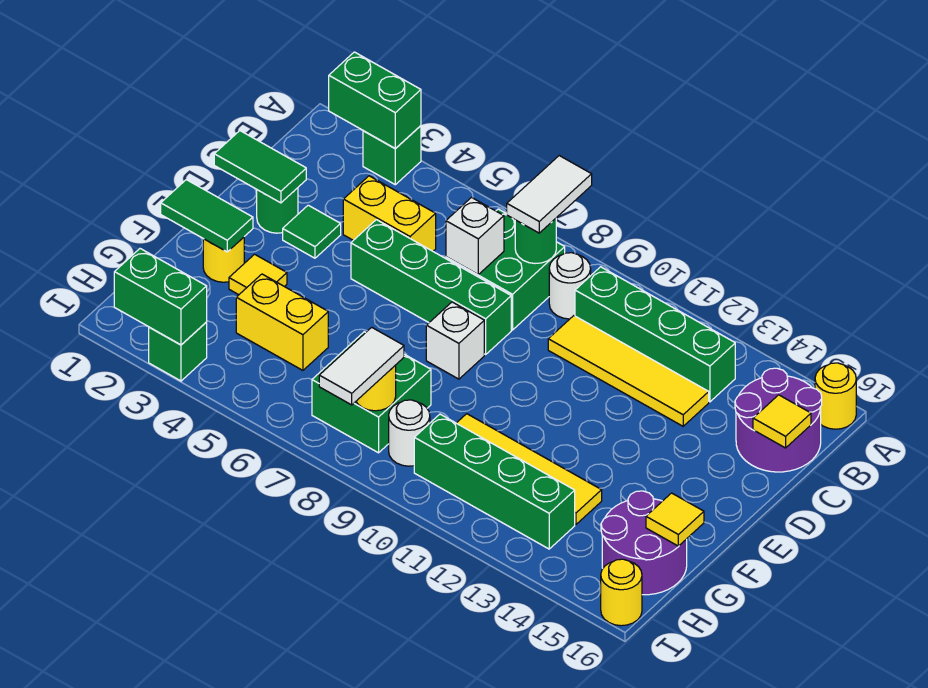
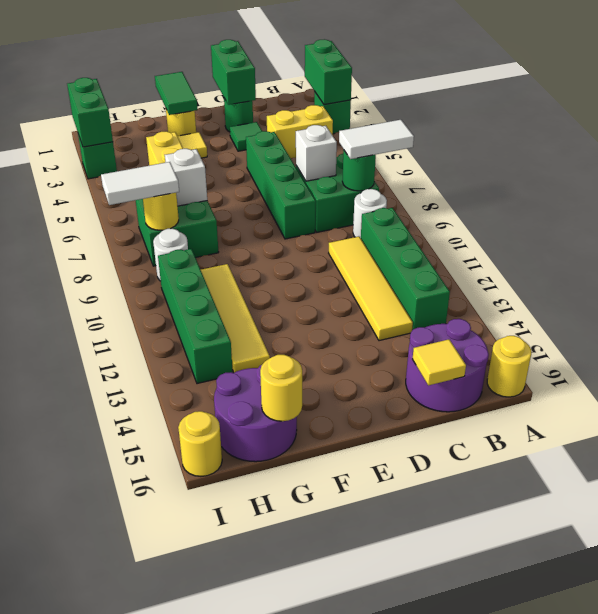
yellow brick C4:C5 level 1 -> yellow brick B4:C4 level 1
green tile D1:D2 level 2 -> green brick D1:D2 level 2
white brick E8 level 1 -> white brick G7 level 2
yellow tile G16 level 2 -> yellow round brick G16 level 2

